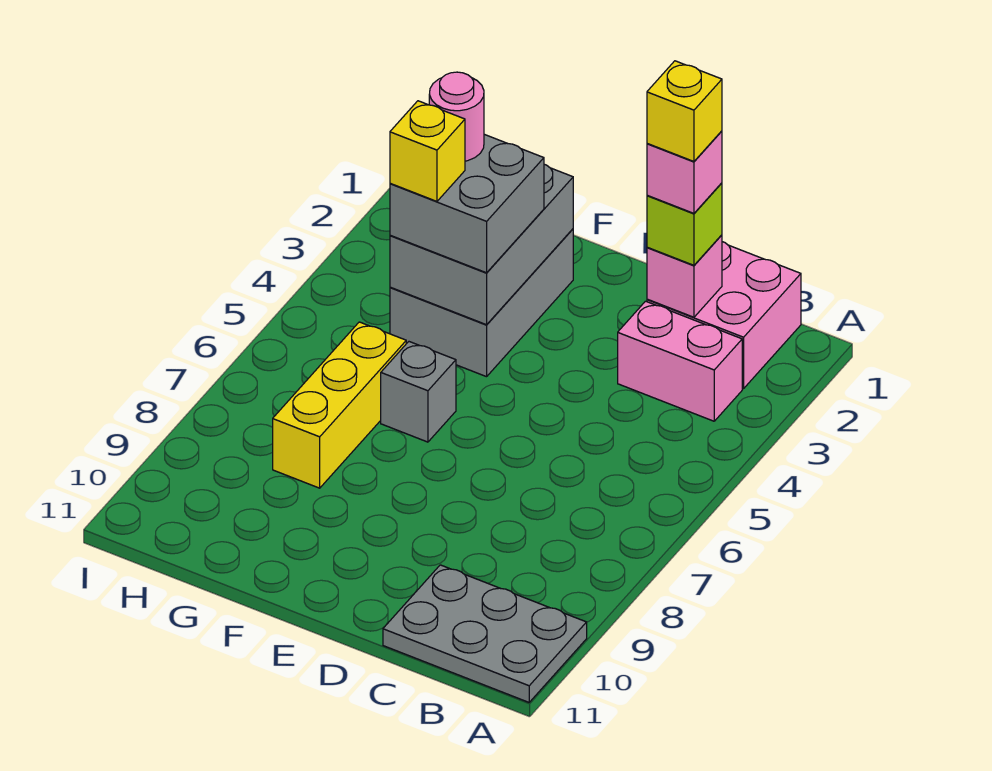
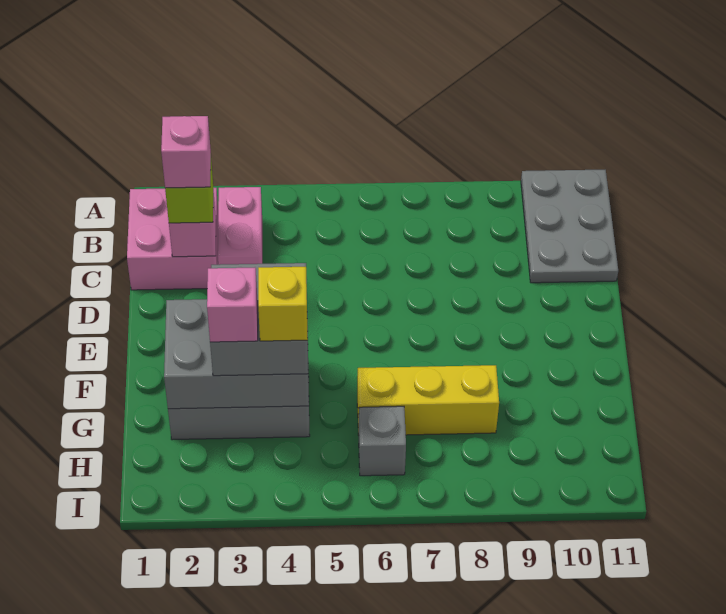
yellow brick C2 level 5 -> none
grey brick F6 level 1 -> grey brick H6 level 1
pink round brick G3 level 4 -> pink brick G3 level 4

